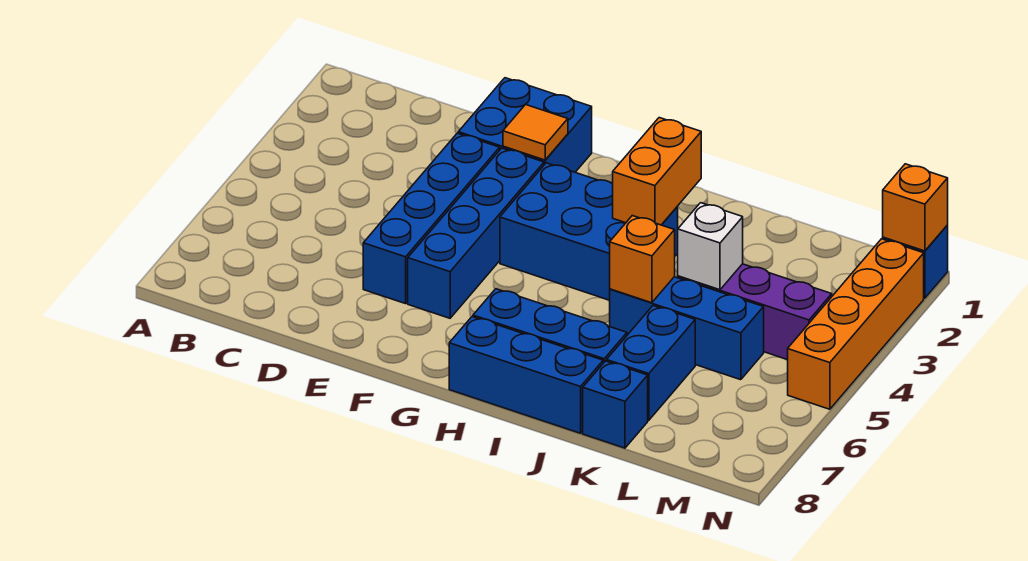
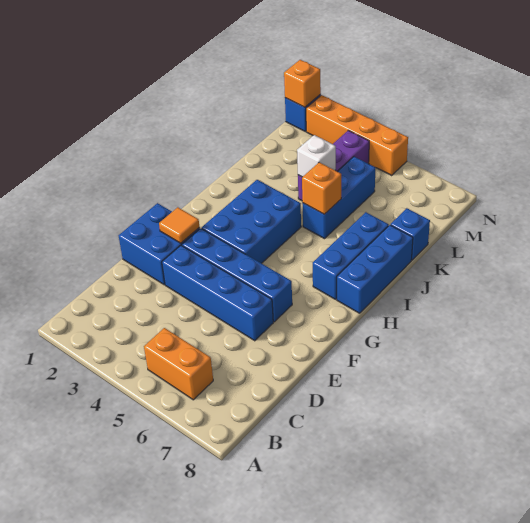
orange brick I2:I3 level 2 -> orange brick B5:B6 level 1
blue brick K6:K7 level 1 -> none

